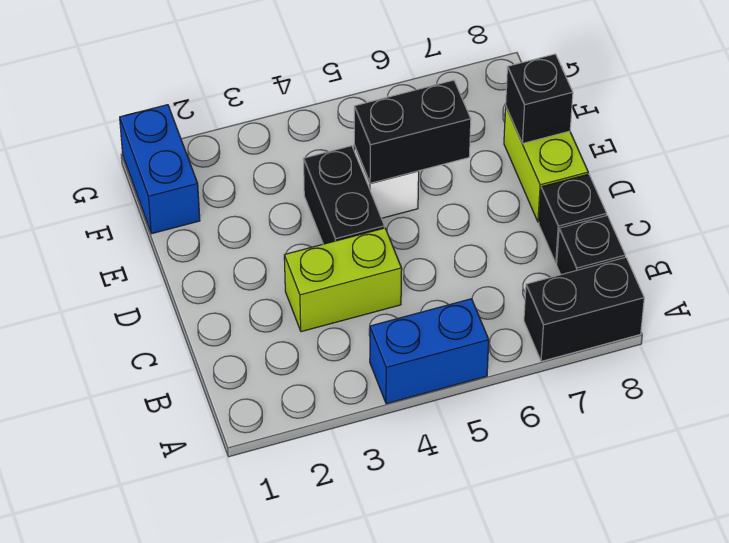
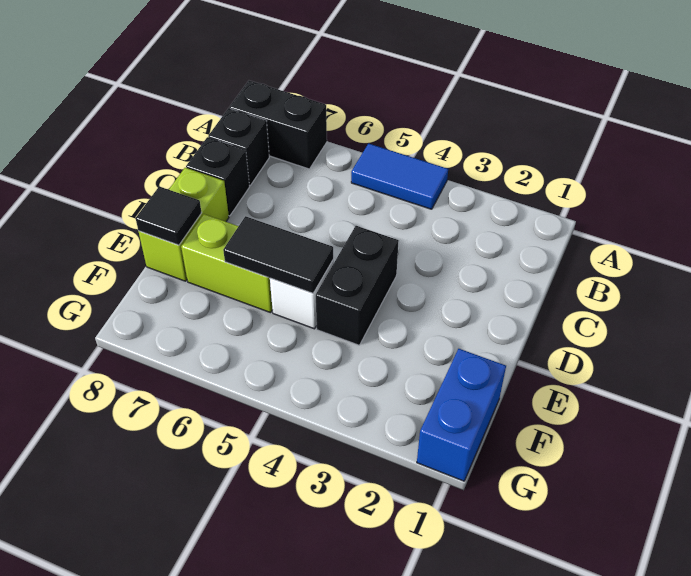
blue brick A4:A5 level 1 -> blue tile A4:A5 level 1
lime brick C3:C4 level 1 -> lime brick E6:E7 level 1
black brick E5:E6 level 2 -> black tile E5:E6 level 2
black brick E8 level 2 -> black tile E8 level 2

